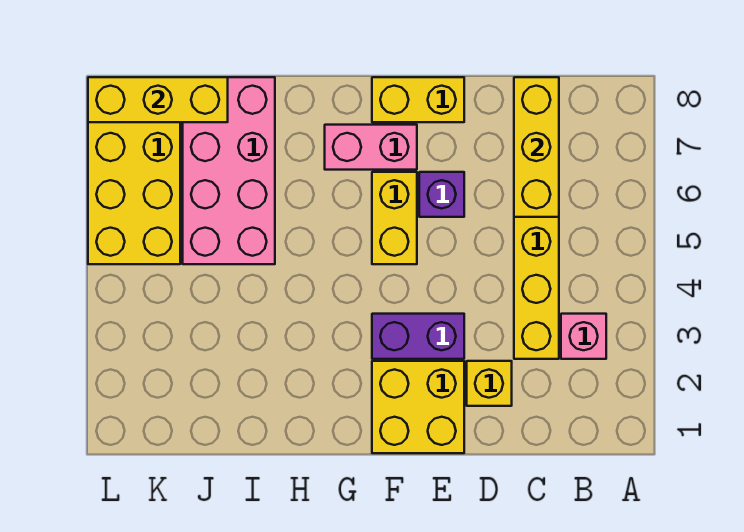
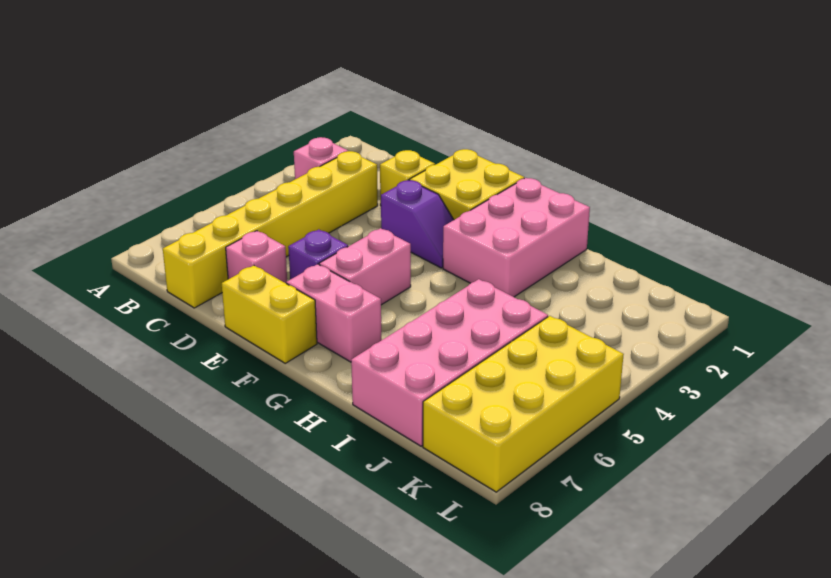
yellow brick C6:C8 level 2 -> none
none -> pink brick D7 level 1
purple brick E3:F3 level 1 -> purple slope E3:F3 level 1 top E
yellow brick F5:F6 level 1 -> pink brick F5:F6 level 1
none -> pink brick G1:H3 level 1
yellow brick J8:L8 level 2 -> none

